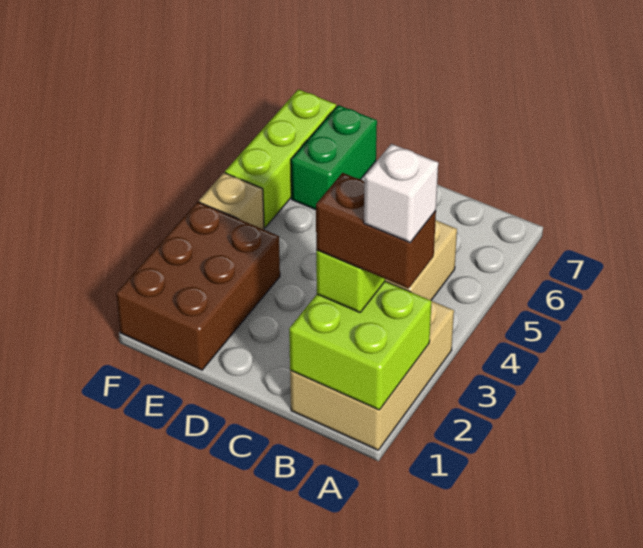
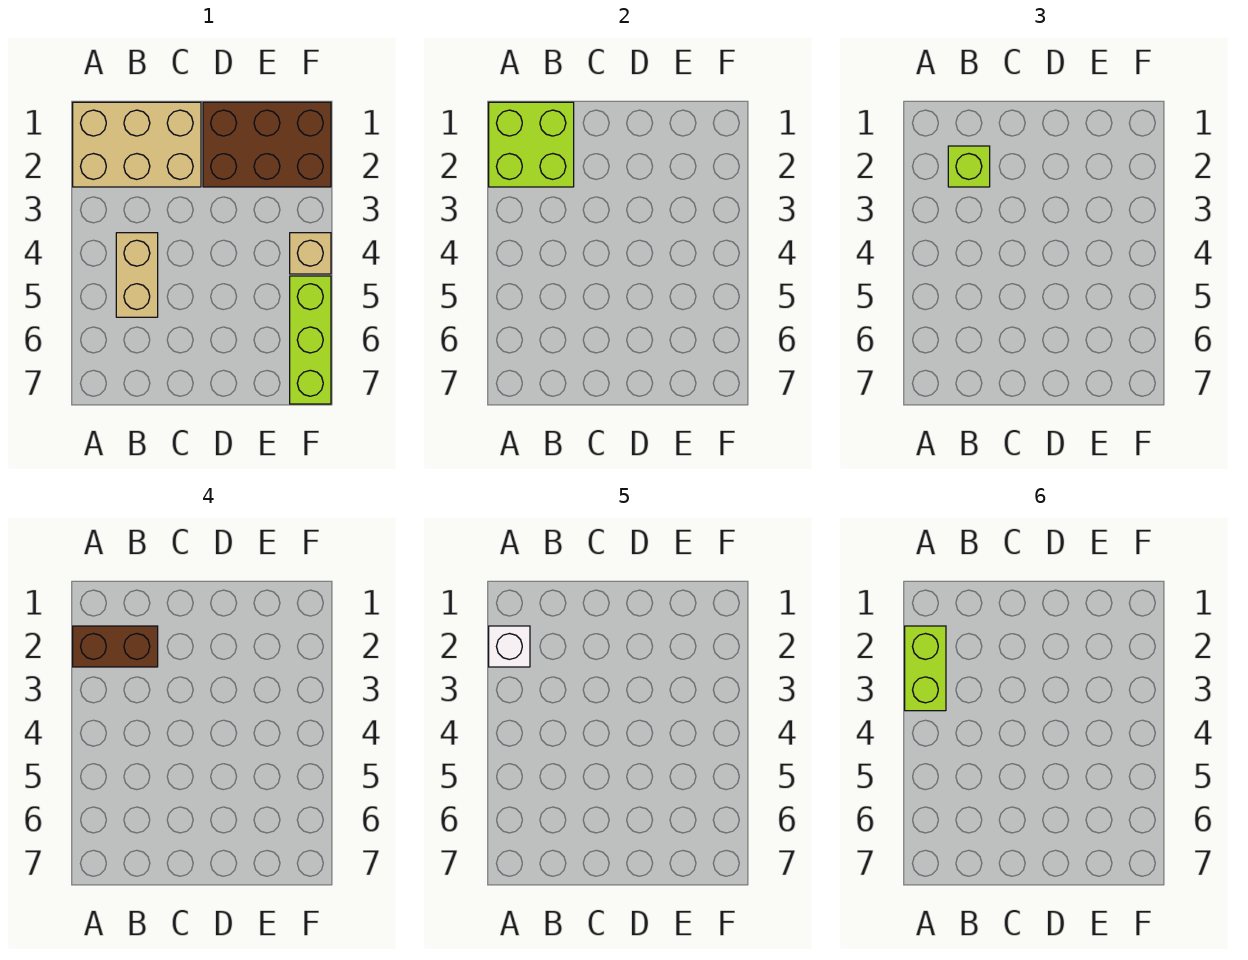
tan brick A1:B3 level 1 -> tan brick A1:C2 level 1
none -> lime brick A2:A3 level 6
brown brick E1:F3 level 1 -> brown brick D1:F2 level 1
green brick E6:E7 level 1 -> none

